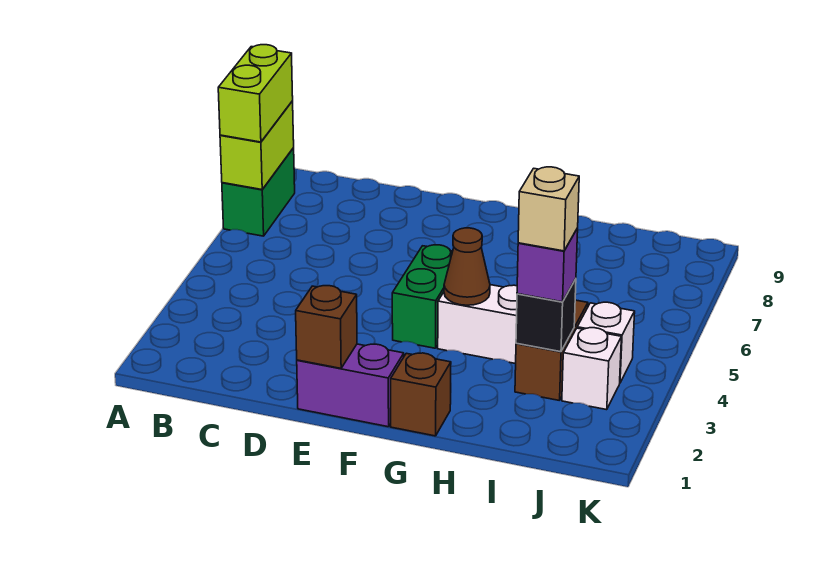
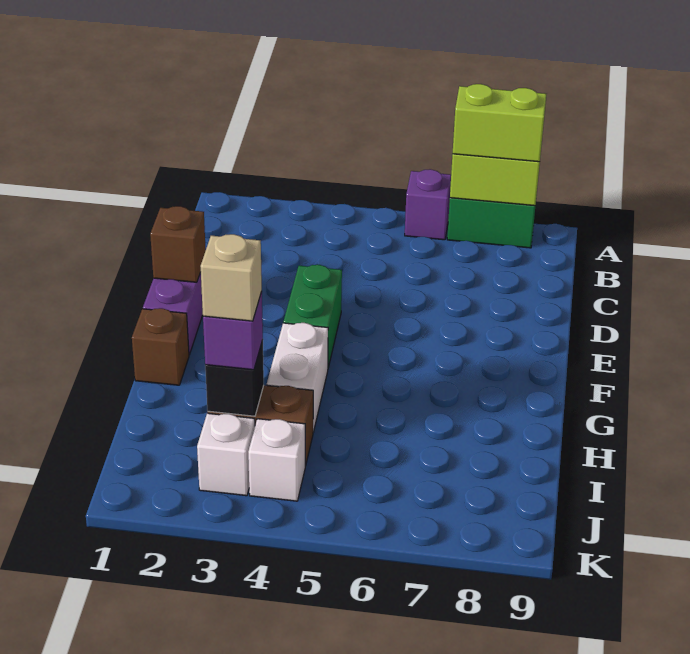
none -> purple brick A6 level 1
green brick F4:F5 level 1 -> green brick E4:F4 level 1
brown cone G4 level 2 -> none

